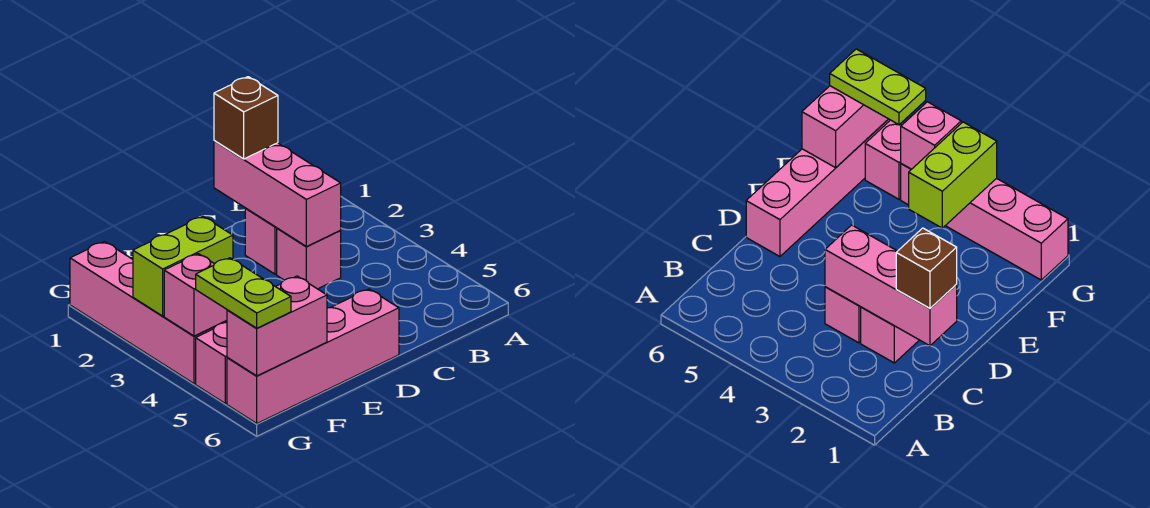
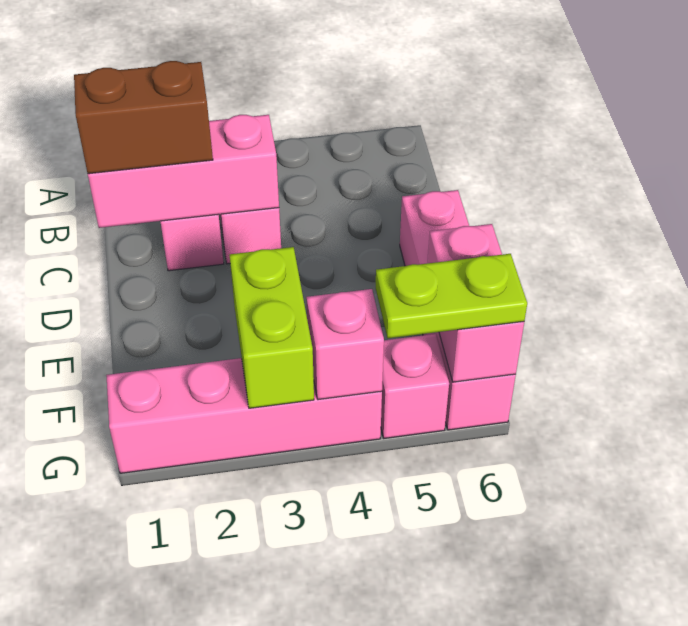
brown brick C1 level 3 -> brown brick C1:C2 level 3

